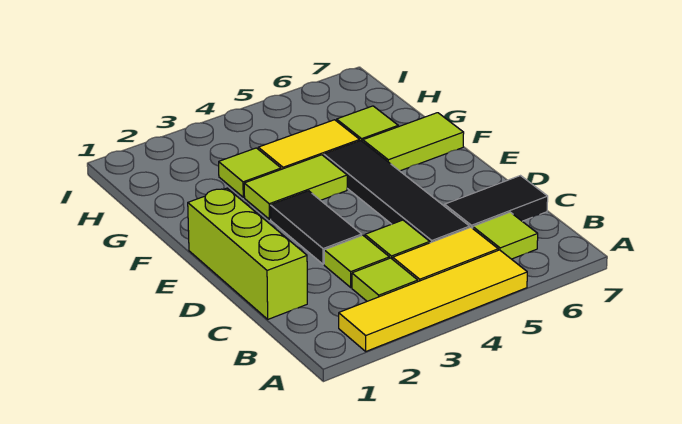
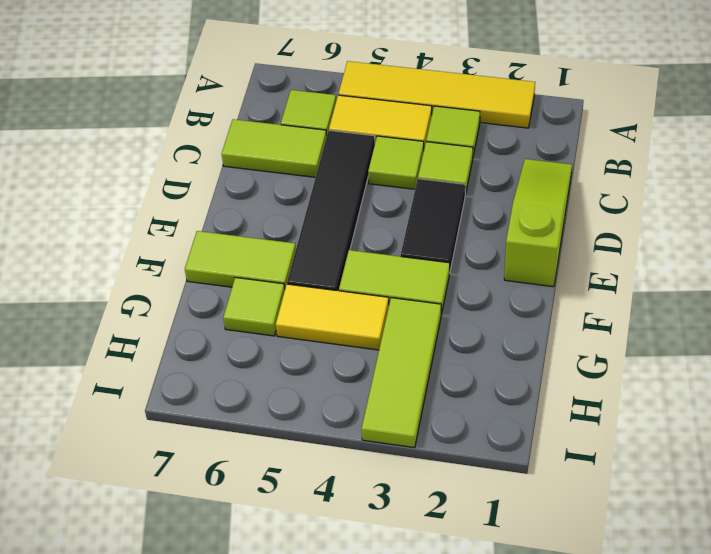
lime brick C1:E1 level 1 -> lime slope C1:E1 level 1 top E
black tile C6:C7 level 1 -> lime tile C6:C7 level 1
lime tile G3 level 1 -> lime tile G3:I3 level 1

